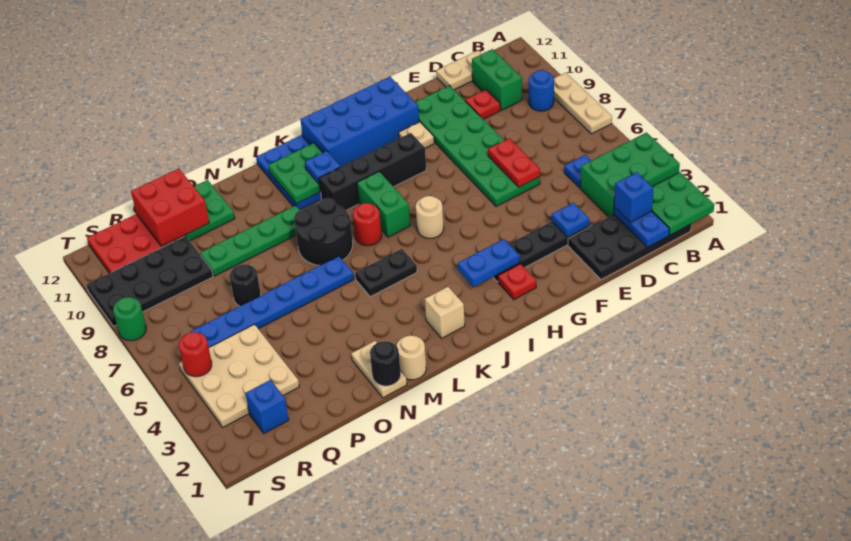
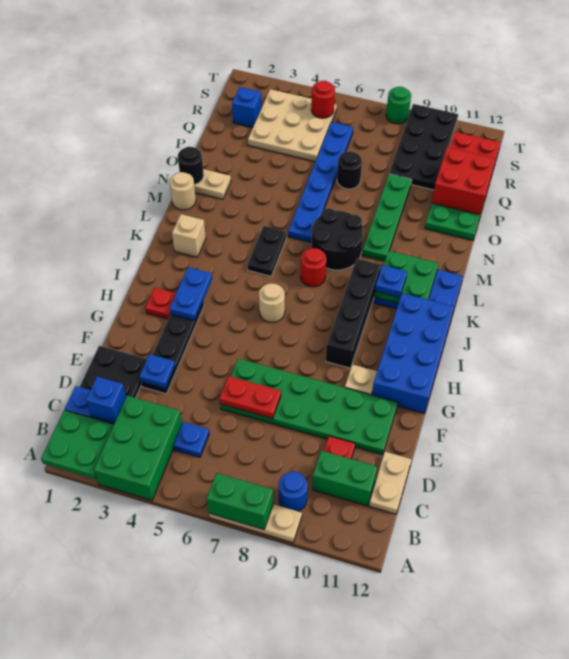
green brick J7:J8 level 1 -> green brick A7:A8 level 2

